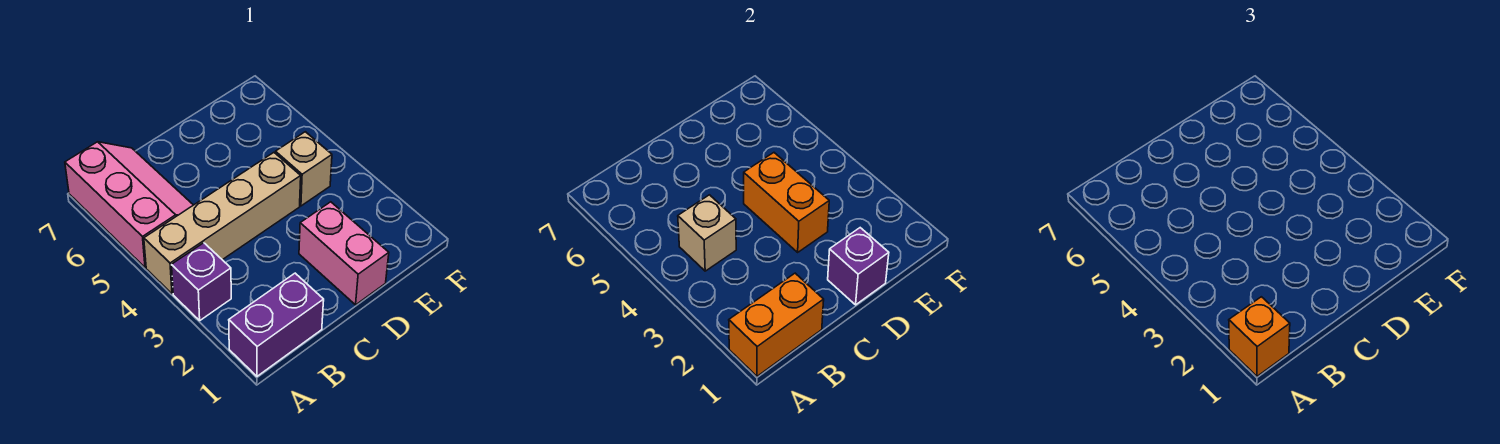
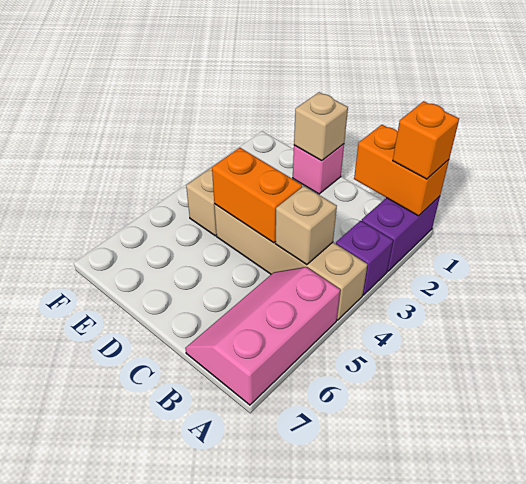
purple brick A1:B1 level 1 -> purple brick A1:A2 level 1
pink brick D1:D2 level 1 -> pink brick D1 level 1
purple brick D1 level 2 -> tan brick D1 level 2
orange brick D3:D4 level 2 -> orange brick C4:D4 level 2

